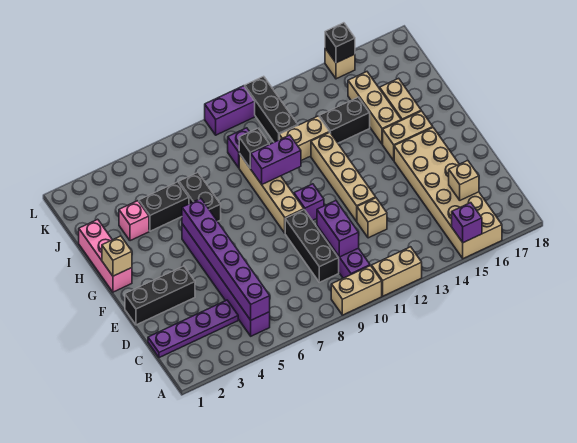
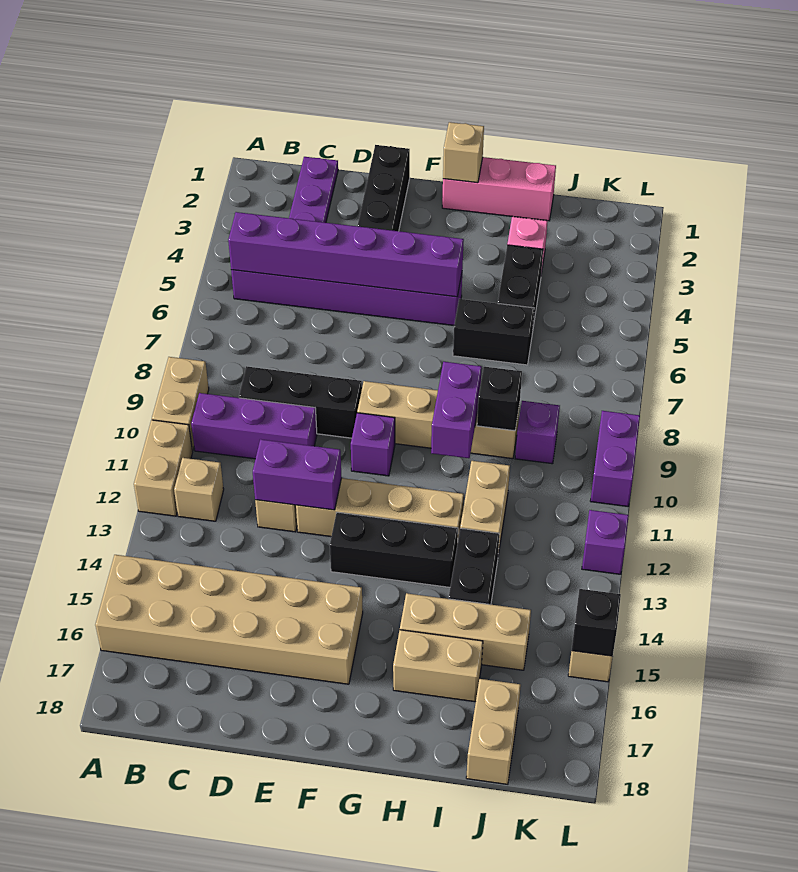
purple brick A15 level 2 -> purple brick L12 level 1
purple brick C10:D10 level 2 -> purple brick D12:E12 level 2
tan brick C16 level 2 -> tan brick B12 level 1
tan brick G15:G16 level 1 -> tan brick J17:J18 level 1
black brick J11:L11 level 1 -> black brick F13:H13 level 1

